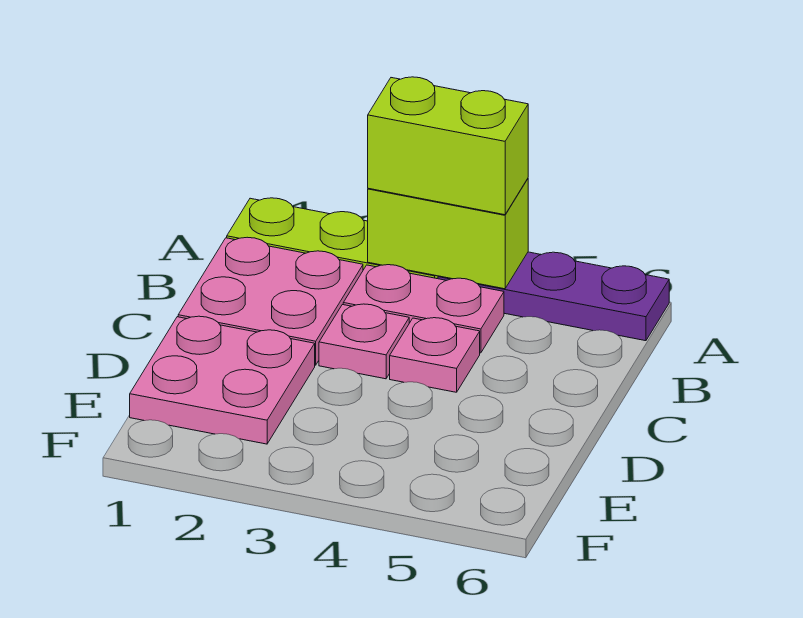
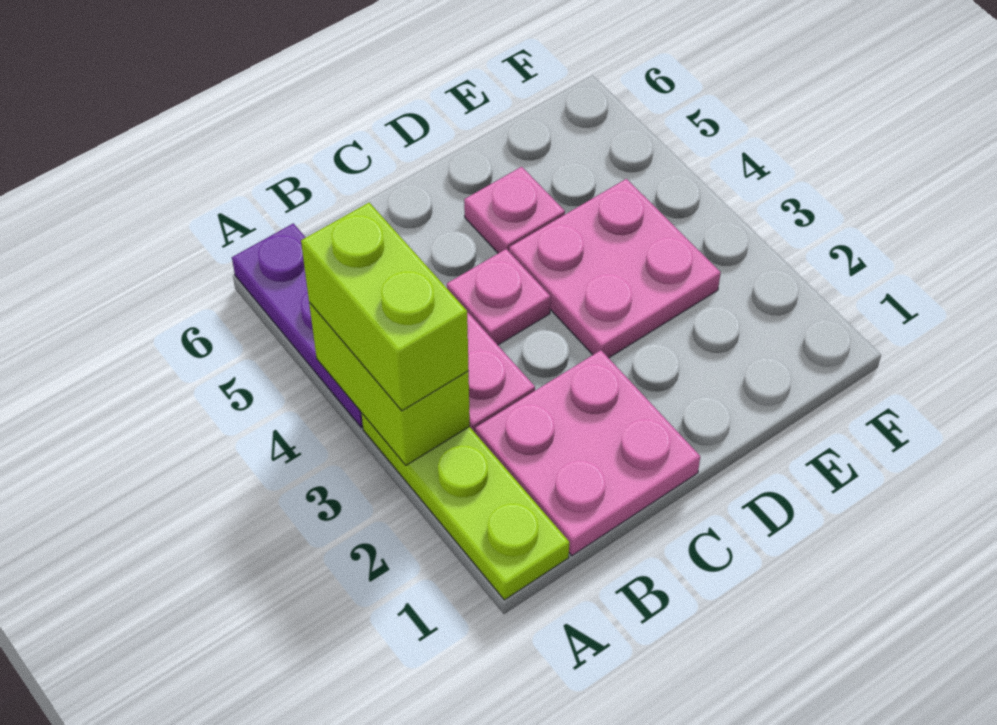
pink plate C3 level 1 -> pink plate D5 level 1
pink plate D1:E2 level 1 -> pink plate D3:E4 level 1

